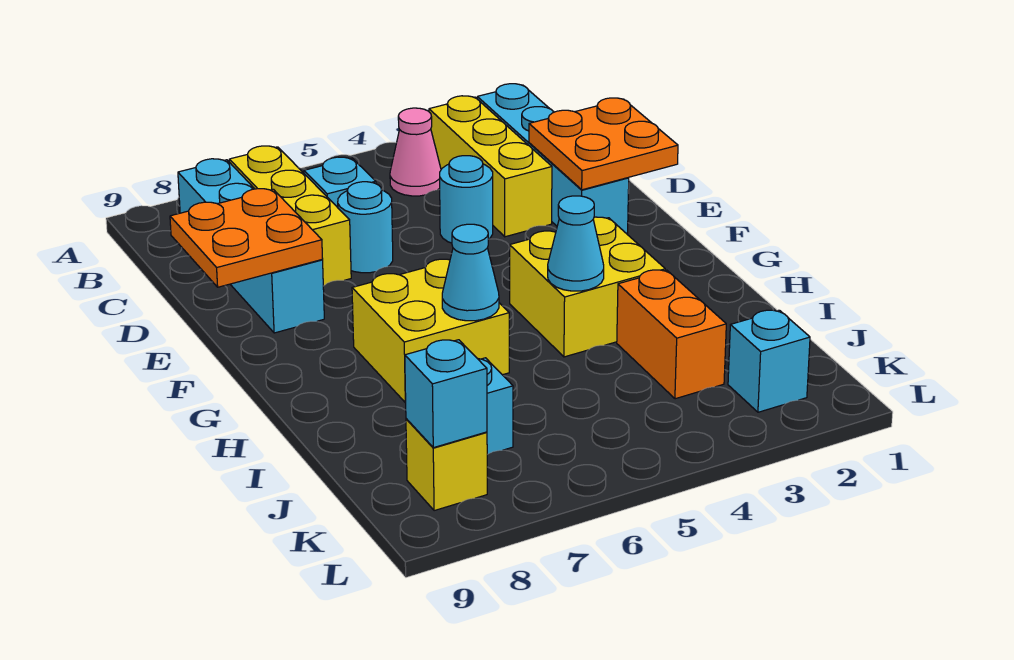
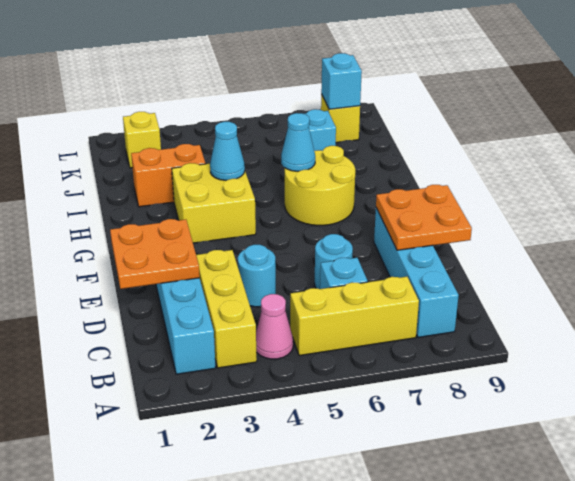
yellow brick B7:D7 level 1 -> yellow brick B5:B7 level 1
yellow brick G6:H7 level 1 -> yellow round brick G6:H7 level 1
orange brick I3:J3 level 1 -> orange brick I2:I3 level 1
cyan brick K2 level 1 -> yellow brick K2 level 1

